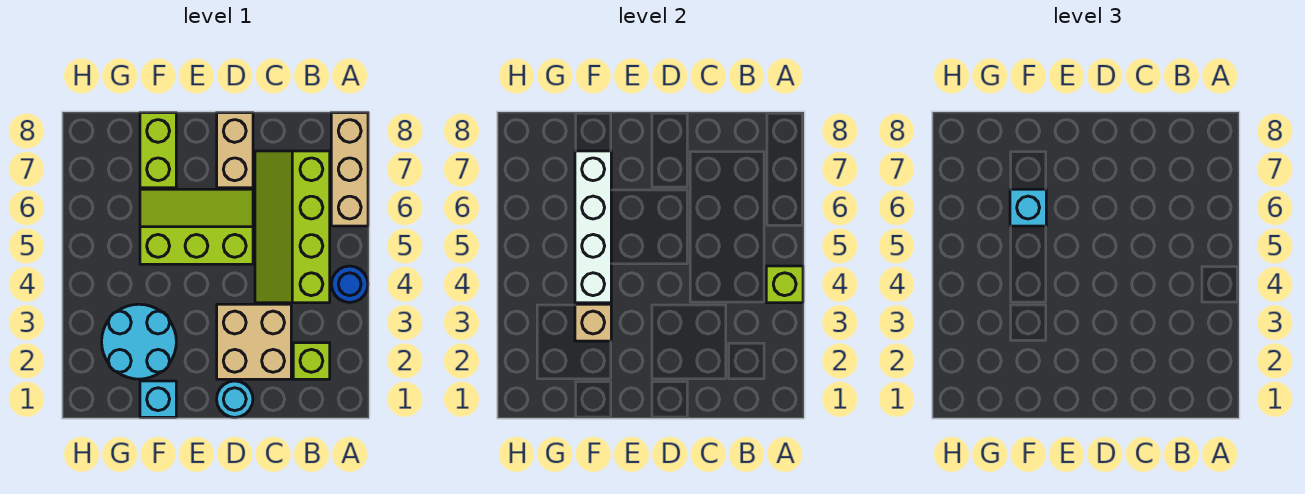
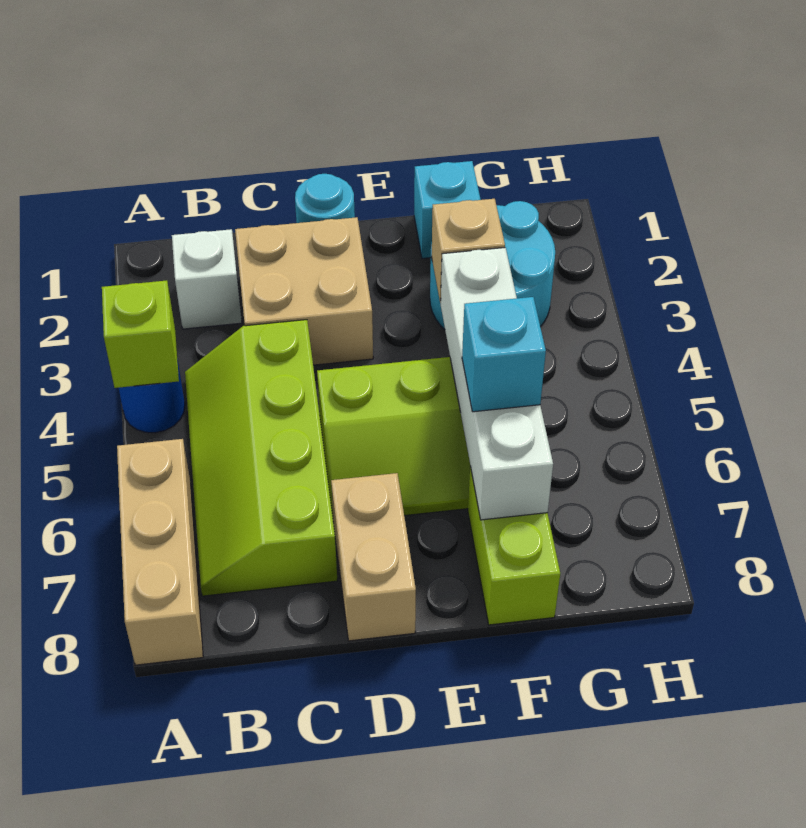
lime brick B2 level 1 -> white brick B2 level 1
lime slope B4:C7 level 1 top B -> lime slope B4:C7 level 1 top C

